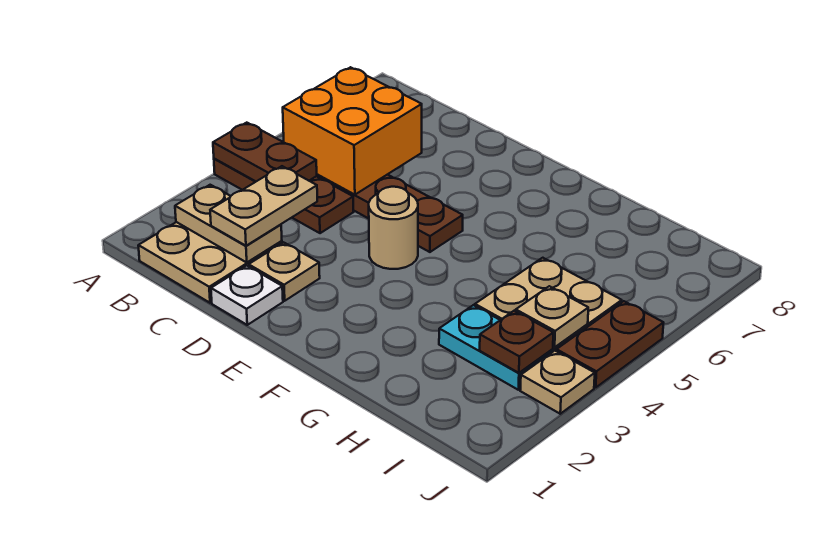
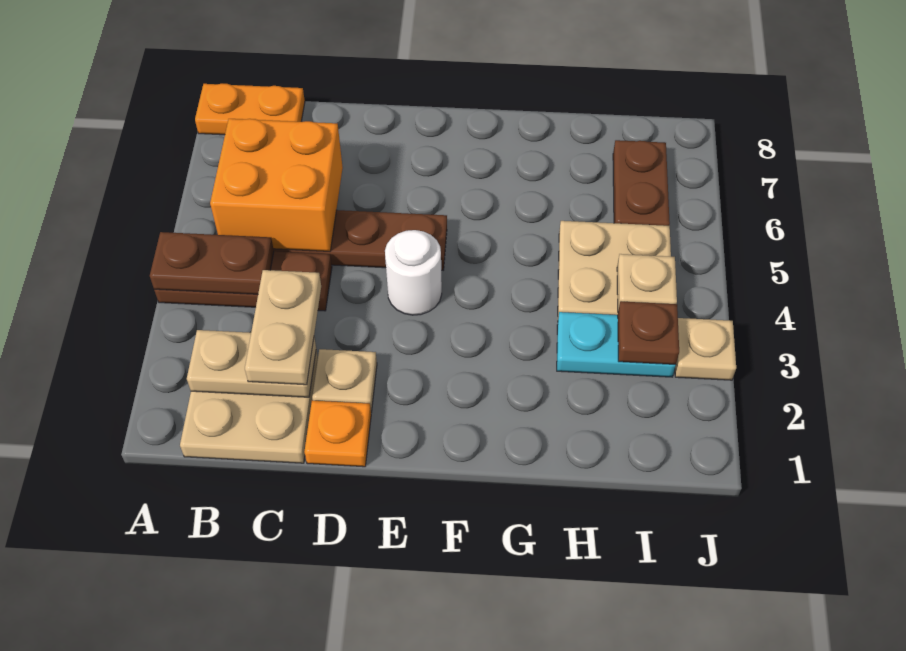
none -> orange plate A8:B8 level 1
white plate D1 level 1 -> orange plate D1 level 1
tan round brick E4 level 1 -> white round brick E4 level 1
brown plate J4:J5 level 1 -> brown plate I6:I7 level 1

